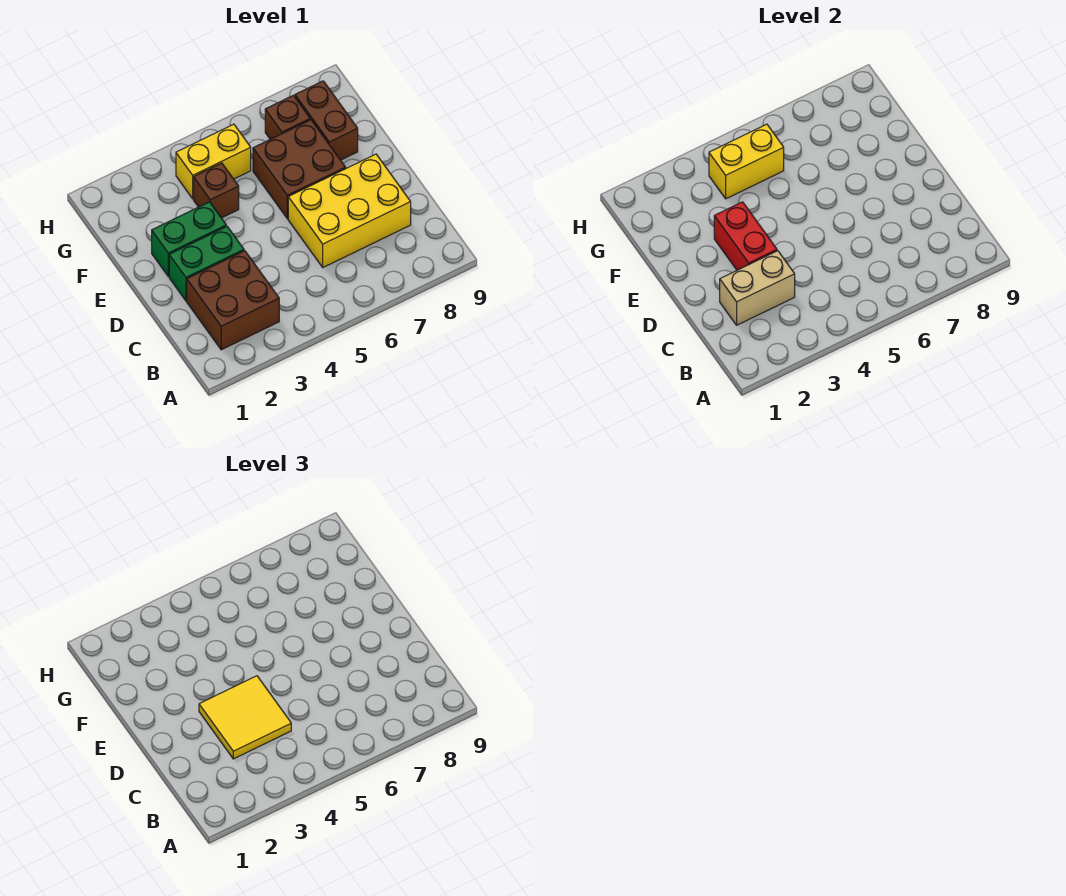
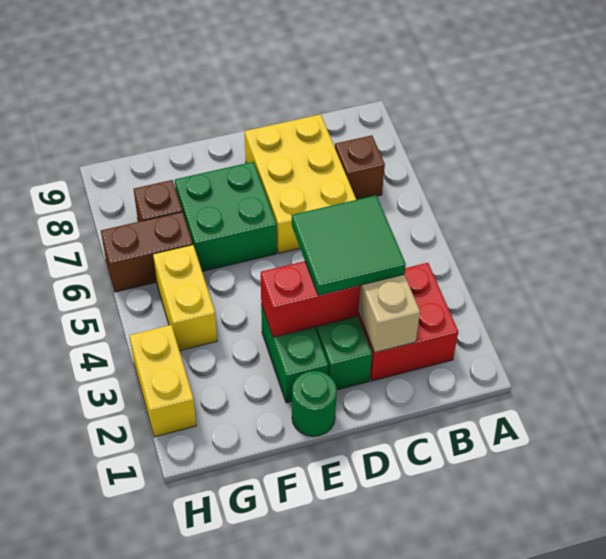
brown brick B2:C3 level 1 -> red brick B2:C3 level 1
yellow tile C3:D4 level 3 -> green tile C3:D4 level 3
none -> green round brick E1 level 1
brown brick E6:F7 level 1 -> green brick E6:F7 level 1
brown brick F4 level 1 -> brown brick B7 level 1
brown brick F8:G8 level 1 -> brown brick G6:H6 level 1
yellow brick G4:G5 level 2 -> yellow brick H2:H3 level 1

